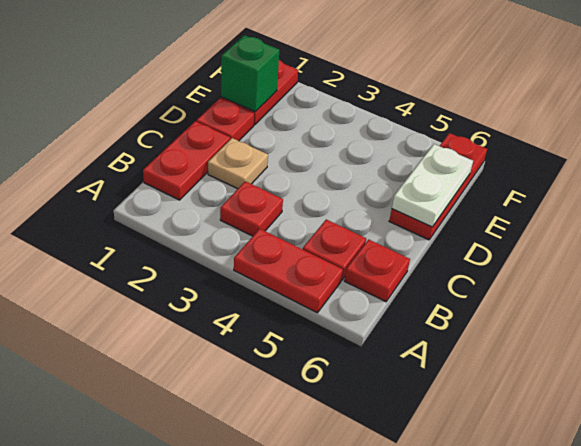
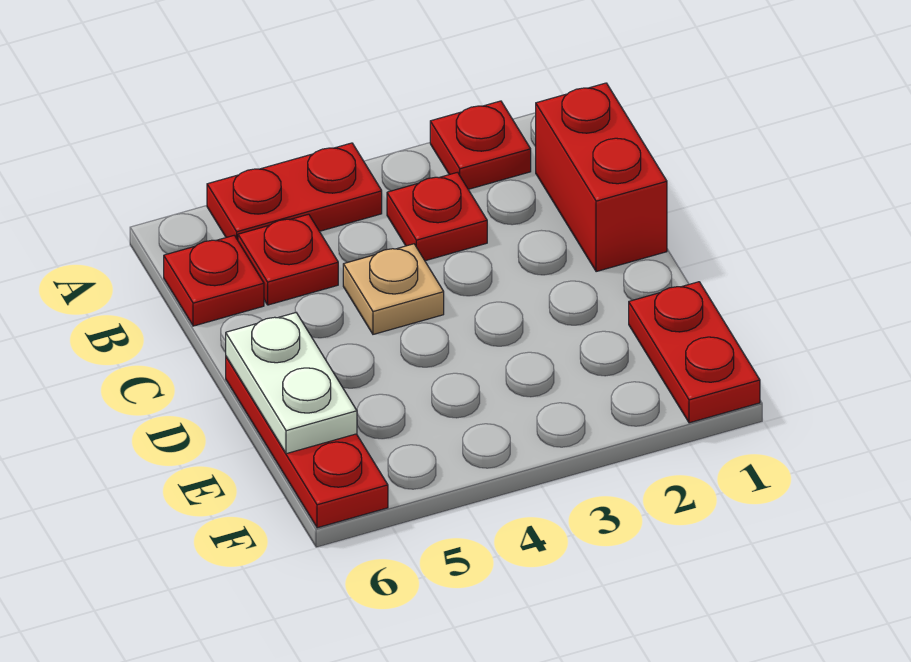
red plate B1:C1 level 1 -> red brick B1:C1 level 1
tan plate C2 level 1 -> tan plate C4 level 1
red plate D1 level 1 -> red plate A2 level 1
green brick E1 level 2 -> none

